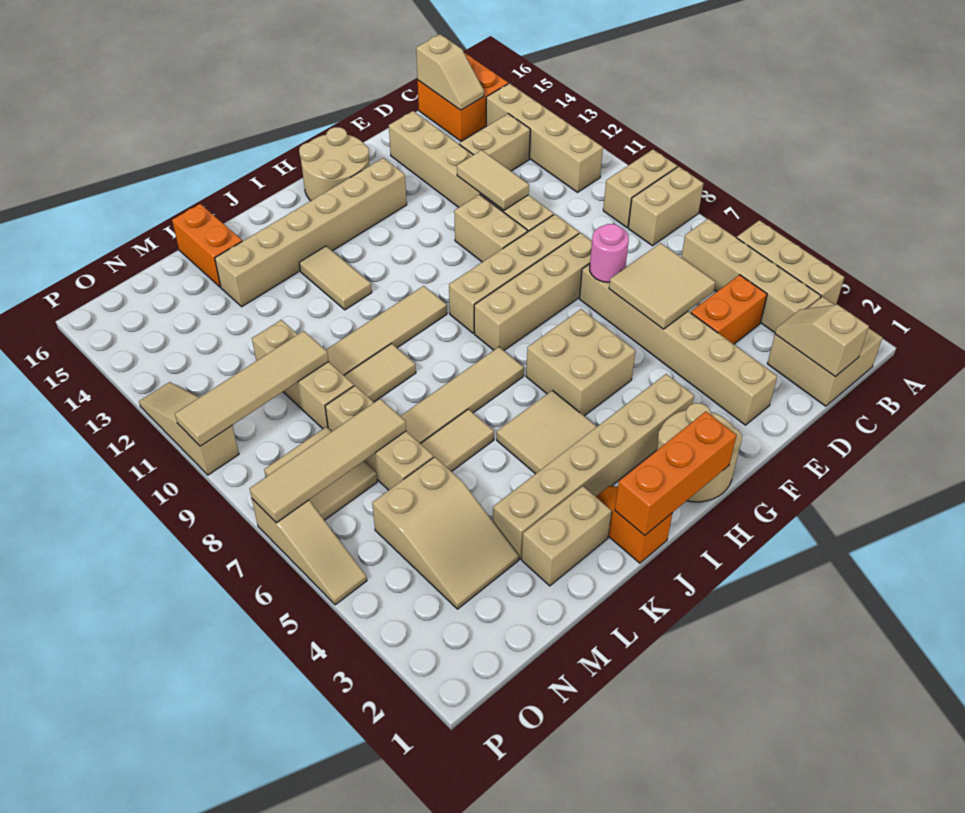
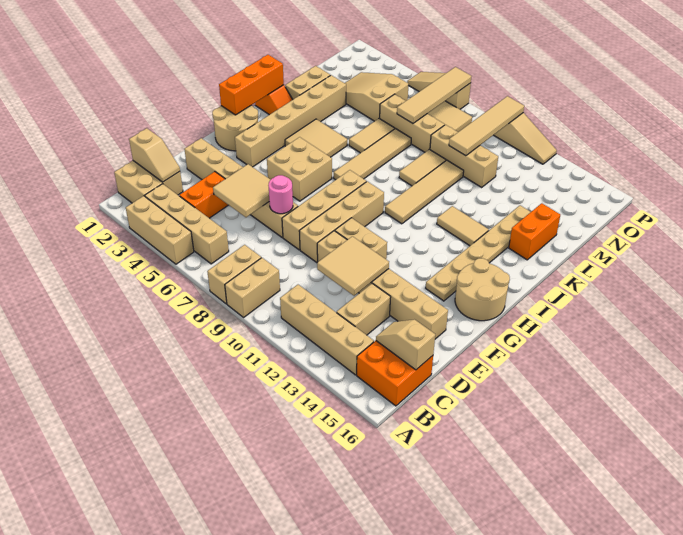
tan tile E11:E12 level 2 -> tan tile D11:E12 level 2
tan brick G14:L14 level 1 -> tan plate G14:L14 level 1
orange brick L15:L16 level 1 -> orange brick K15:L15 level 1

